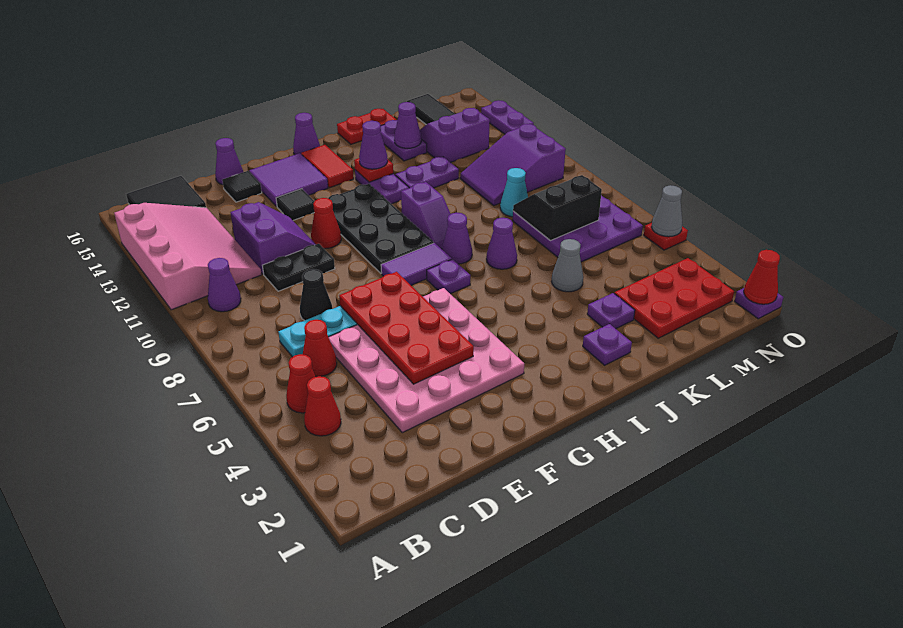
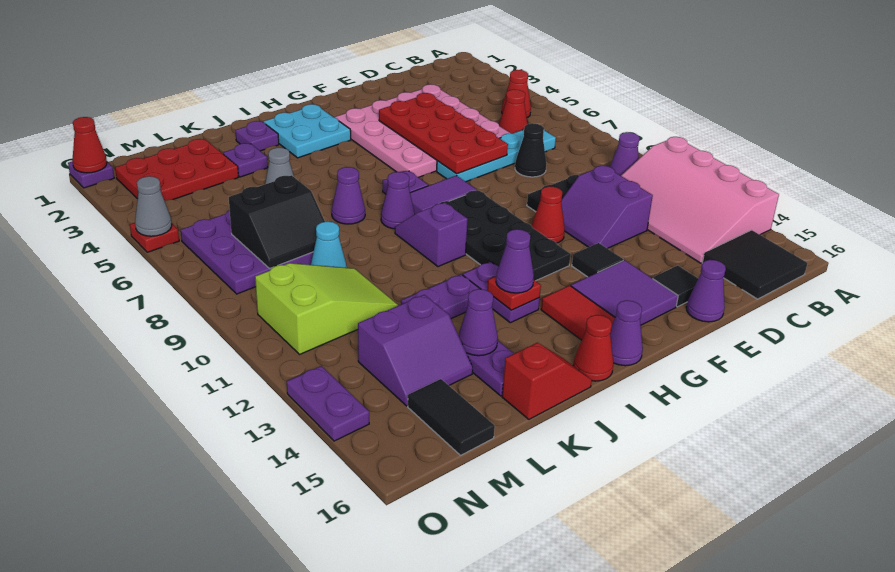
red cone B4 level 1 -> red cone I16 level 1
none -> cyan plate H2:I3 level 1
red plate J16:K16 level 1 -> red slope J16:K16 level 1 top K
purple slope L10:N11 level 1 top N -> lime slope L10:N11 level 1 top N

